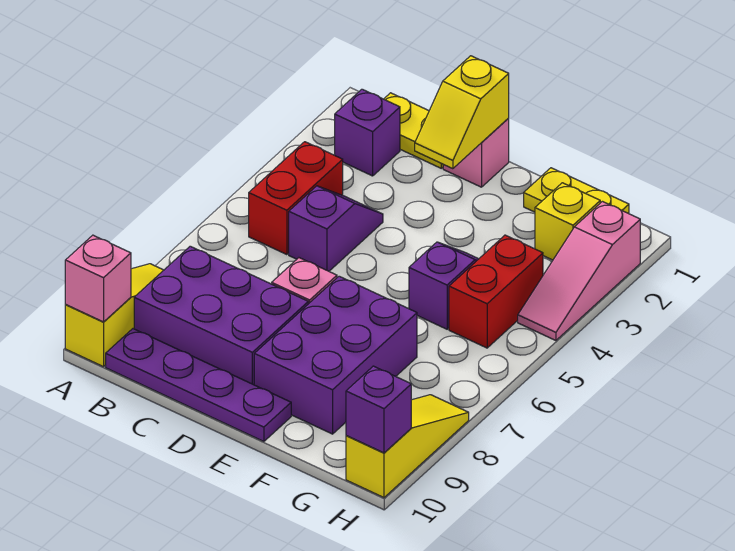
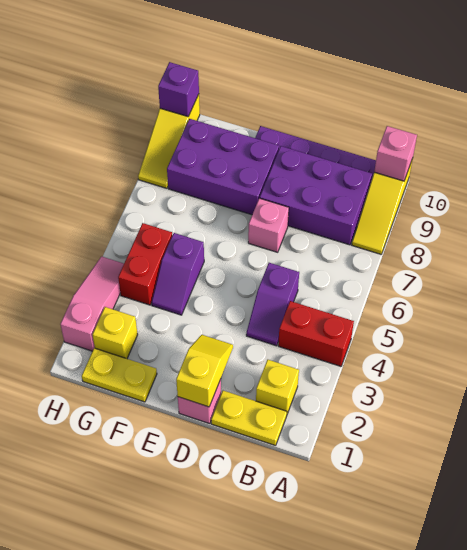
purple brick B2 level 1 -> yellow brick B2 level 1
red brick B4:B5 level 1 -> red brick A4:B4 level 1
purple brick E7:F9 level 1 -> purple brick E8:G9 level 1

